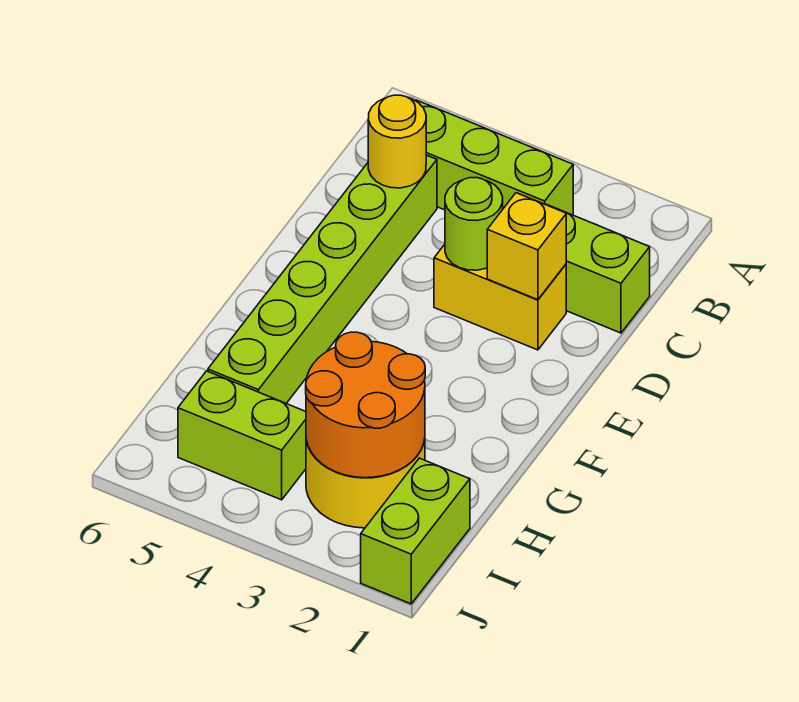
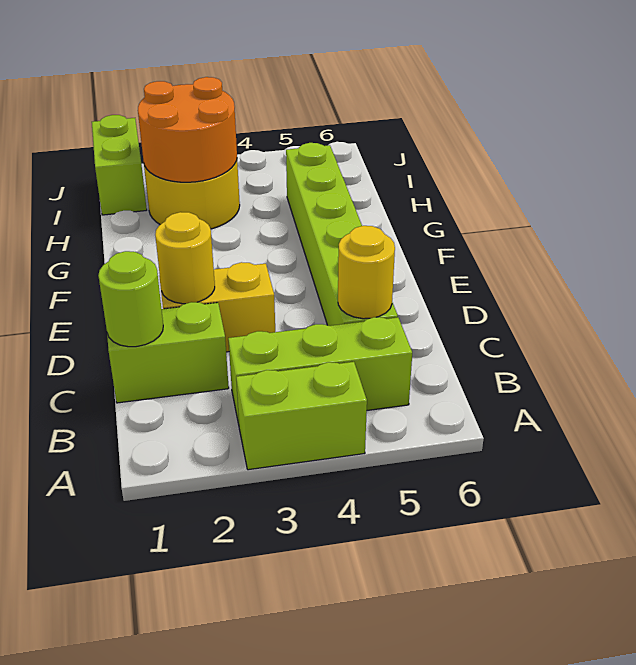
yellow brick D2 level 2 -> yellow round brick D2 level 2
lime round brick D3 level 2 -> lime round brick C1 level 2
lime brick I4:I5 level 1 -> lime brick A3:A4 level 1

